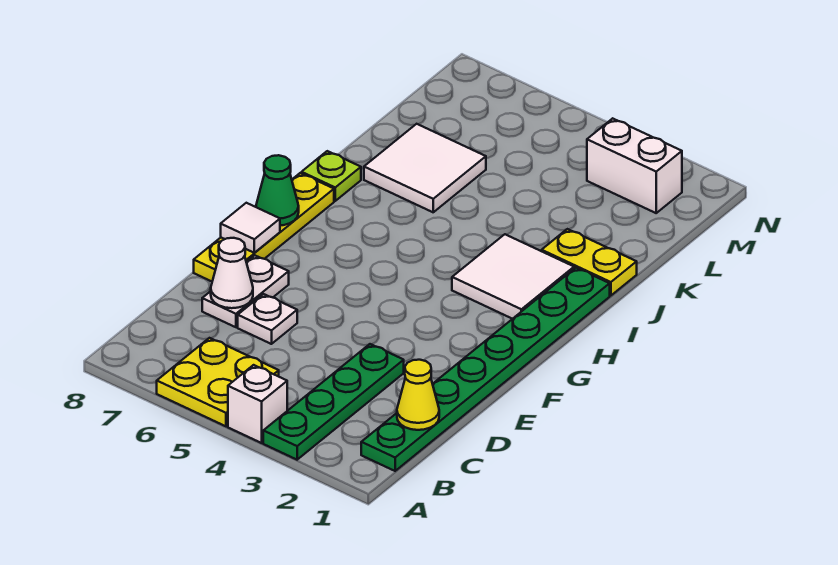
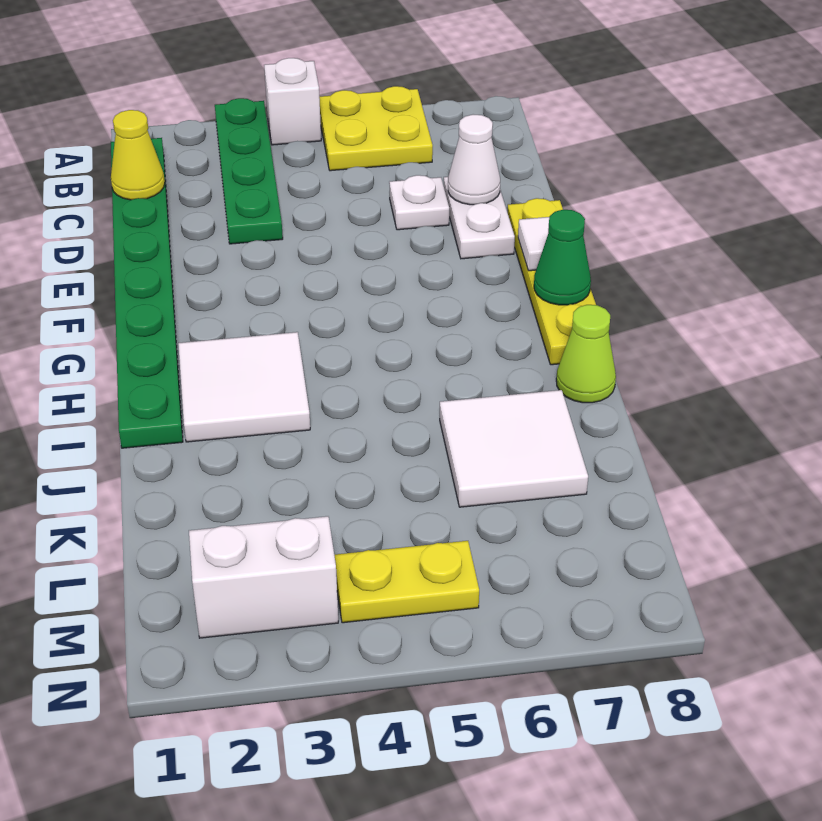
lime plate I8 level 1 -> lime cone I8 level 1
yellow plate J1:J2 level 1 -> yellow plate M4:M5 level 1

